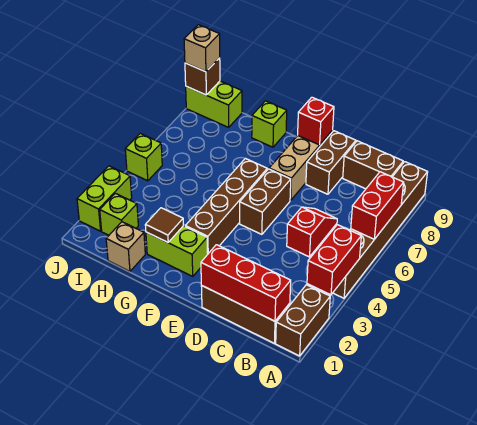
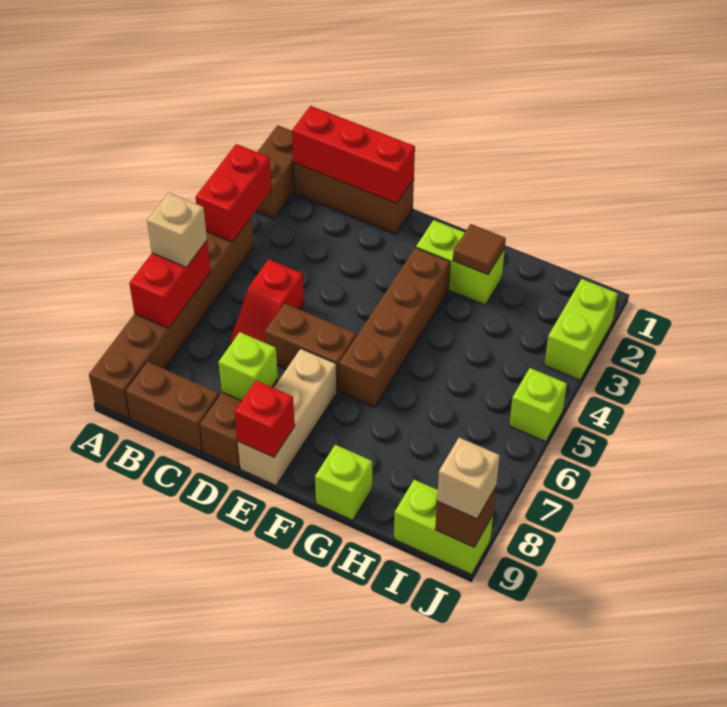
brown brick E5:E6 level 1 -> brown brick D6:E6 level 1
tan brick H1 level 1 -> tan brick A6 level 3
lime brick I2 level 1 -> lime brick D8 level 2

